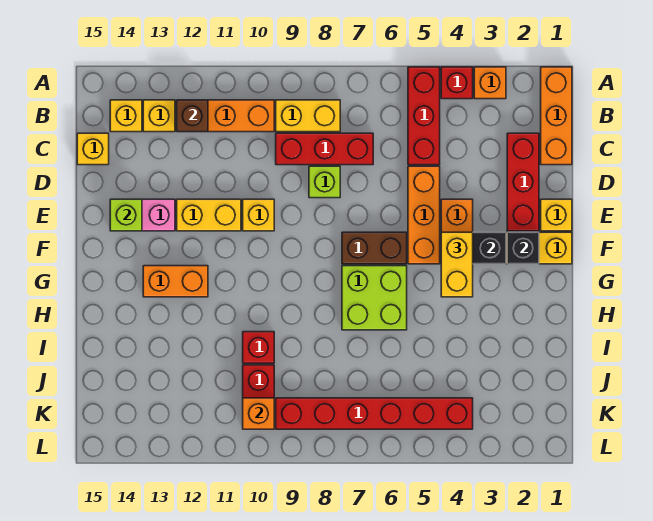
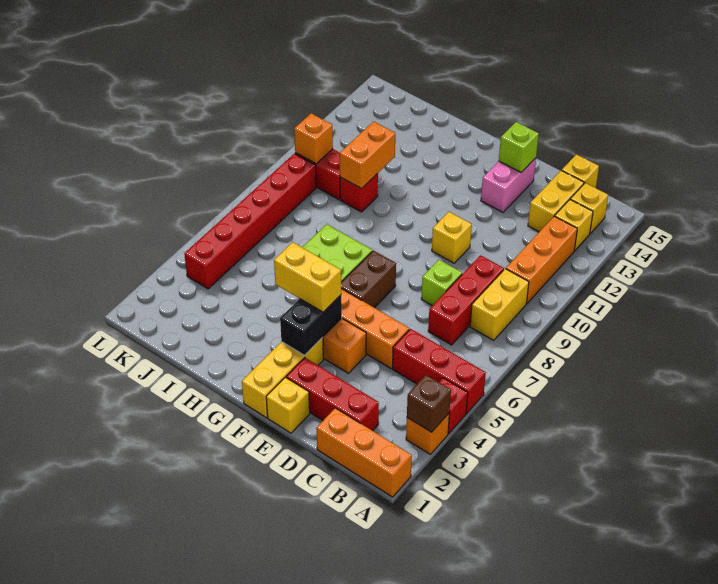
brown brick B12 level 2 -> brown brick A3 level 2
yellow brick E11:E12 level 1 -> yellow brick C13:C14 level 1
black brick F2 level 2 -> none
orange brick G12:G13 level 1 -> orange brick I10:I11 level 2

